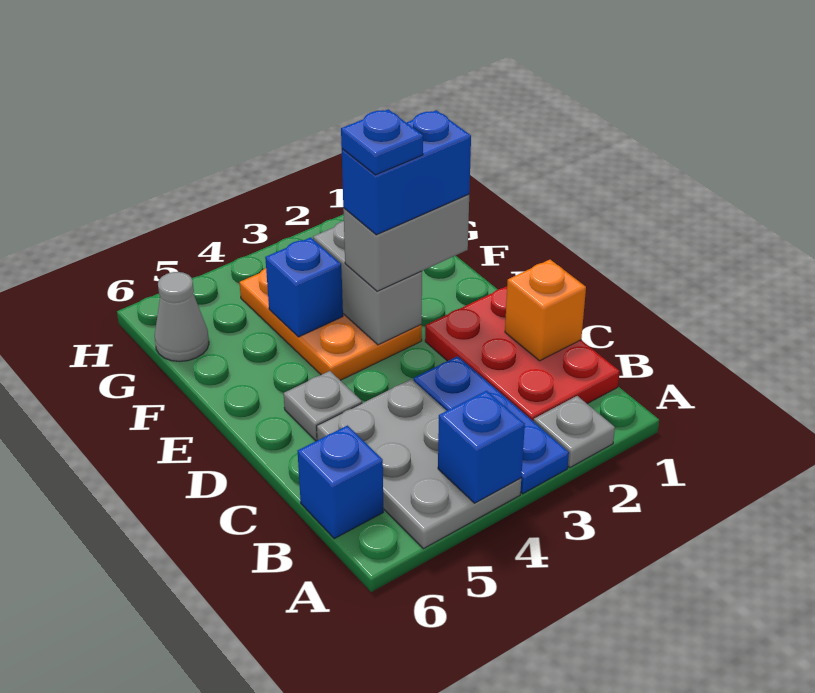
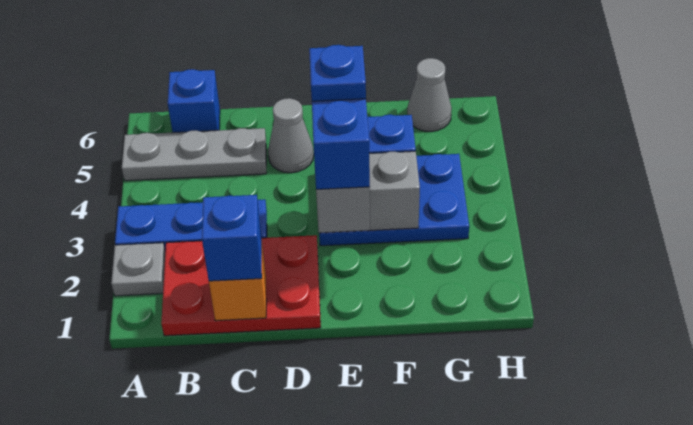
grey plate A4:C5 level 1 -> grey plate A5:C5 level 1
blue brick A4 level 2 -> blue brick C1 level 3
grey plate D5 level 1 -> grey cone D5 level 1
orange plate E3:G4 level 1 -> blue plate E3:G4 level 1

